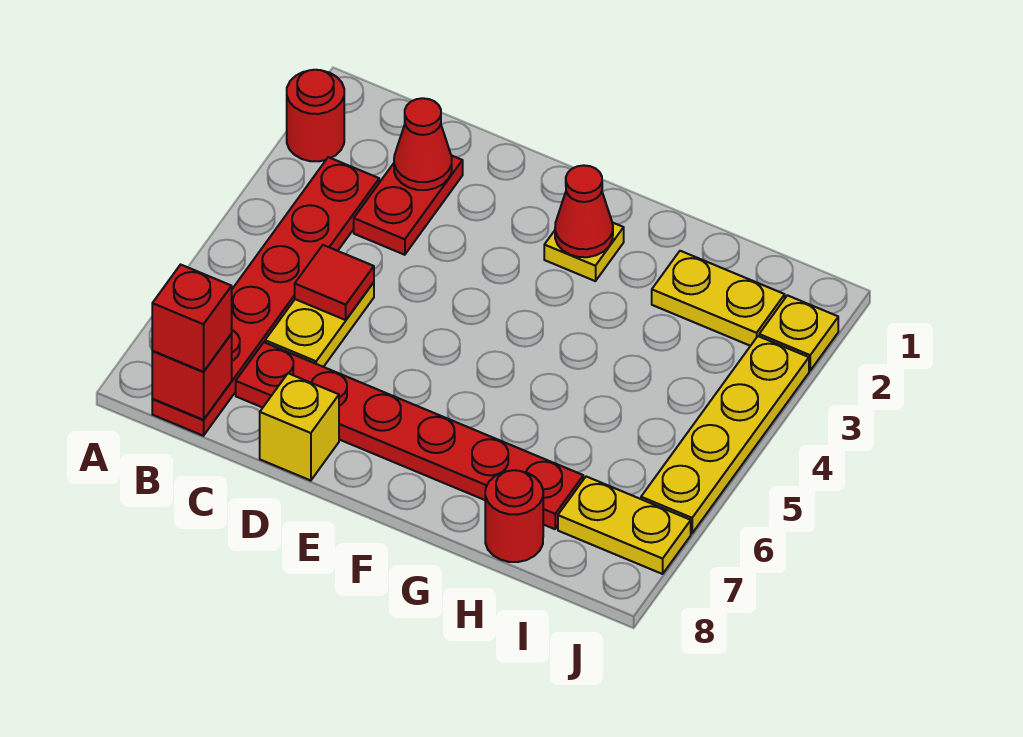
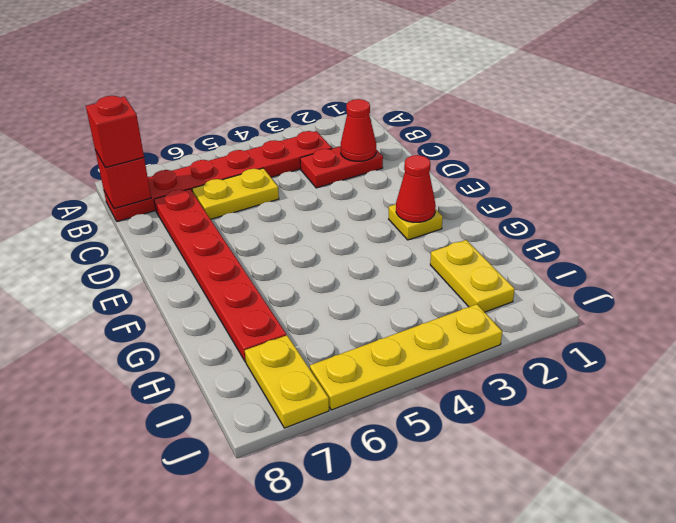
red round brick A2 level 1 -> none
red tile C5 level 2 -> none
yellow brick D8 level 1 -> none
red round brick H8 level 1 -> none
yellow plate J2 level 1 -> none

